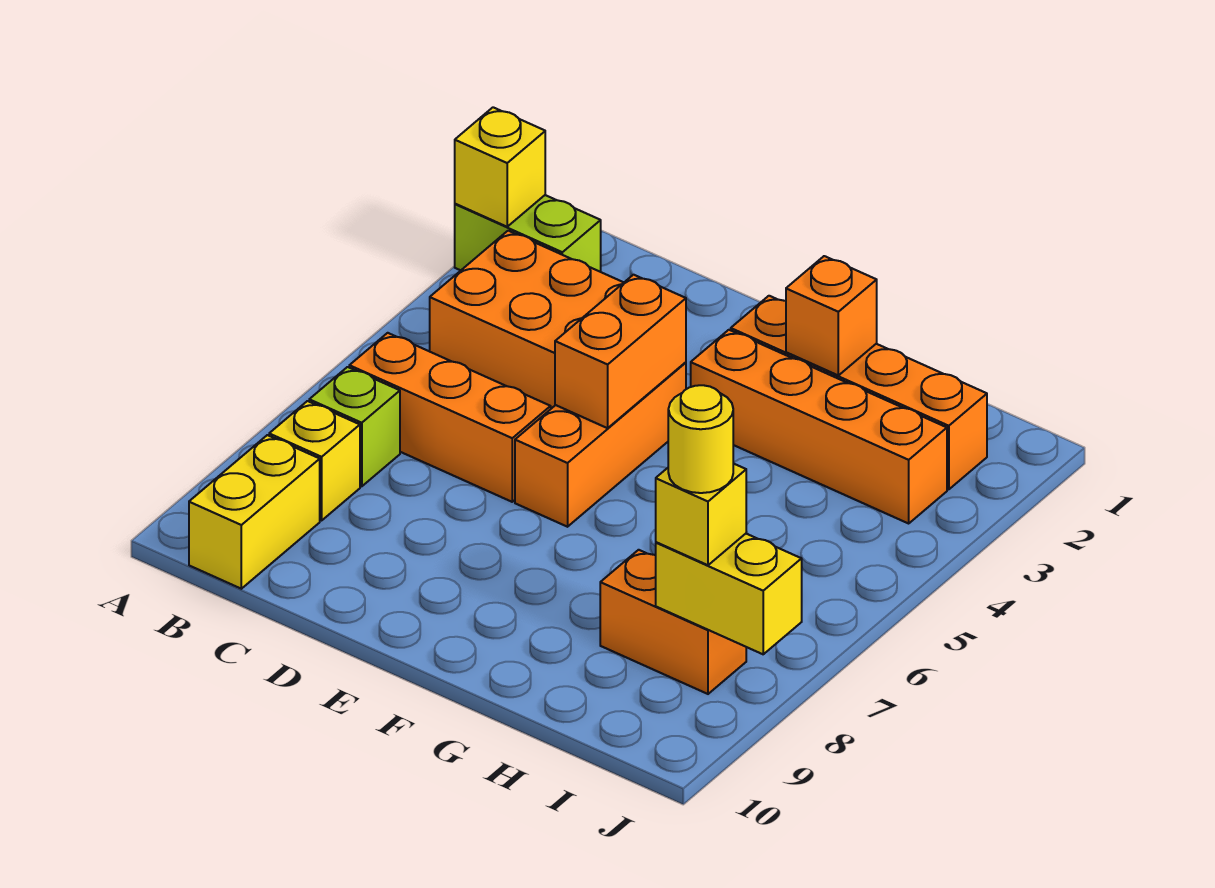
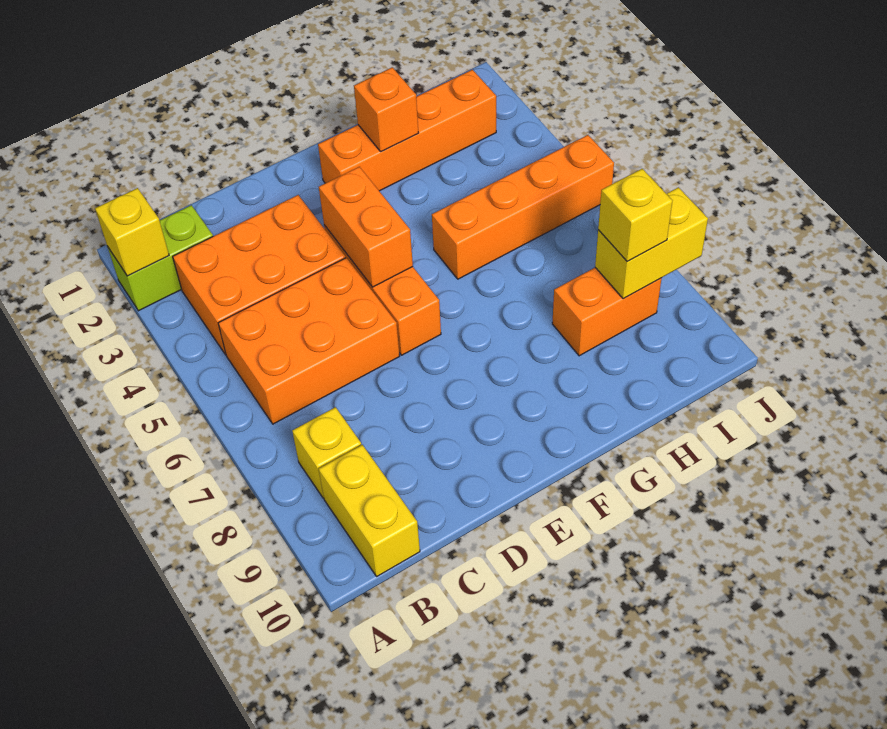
orange brick B6:D6 level 1 -> orange brick B5:D6 level 1
lime brick B7 level 1 -> none
orange brick F3:I3 level 1 -> orange brick G5:J5 level 1
yellow round brick I8 level 4 -> none

